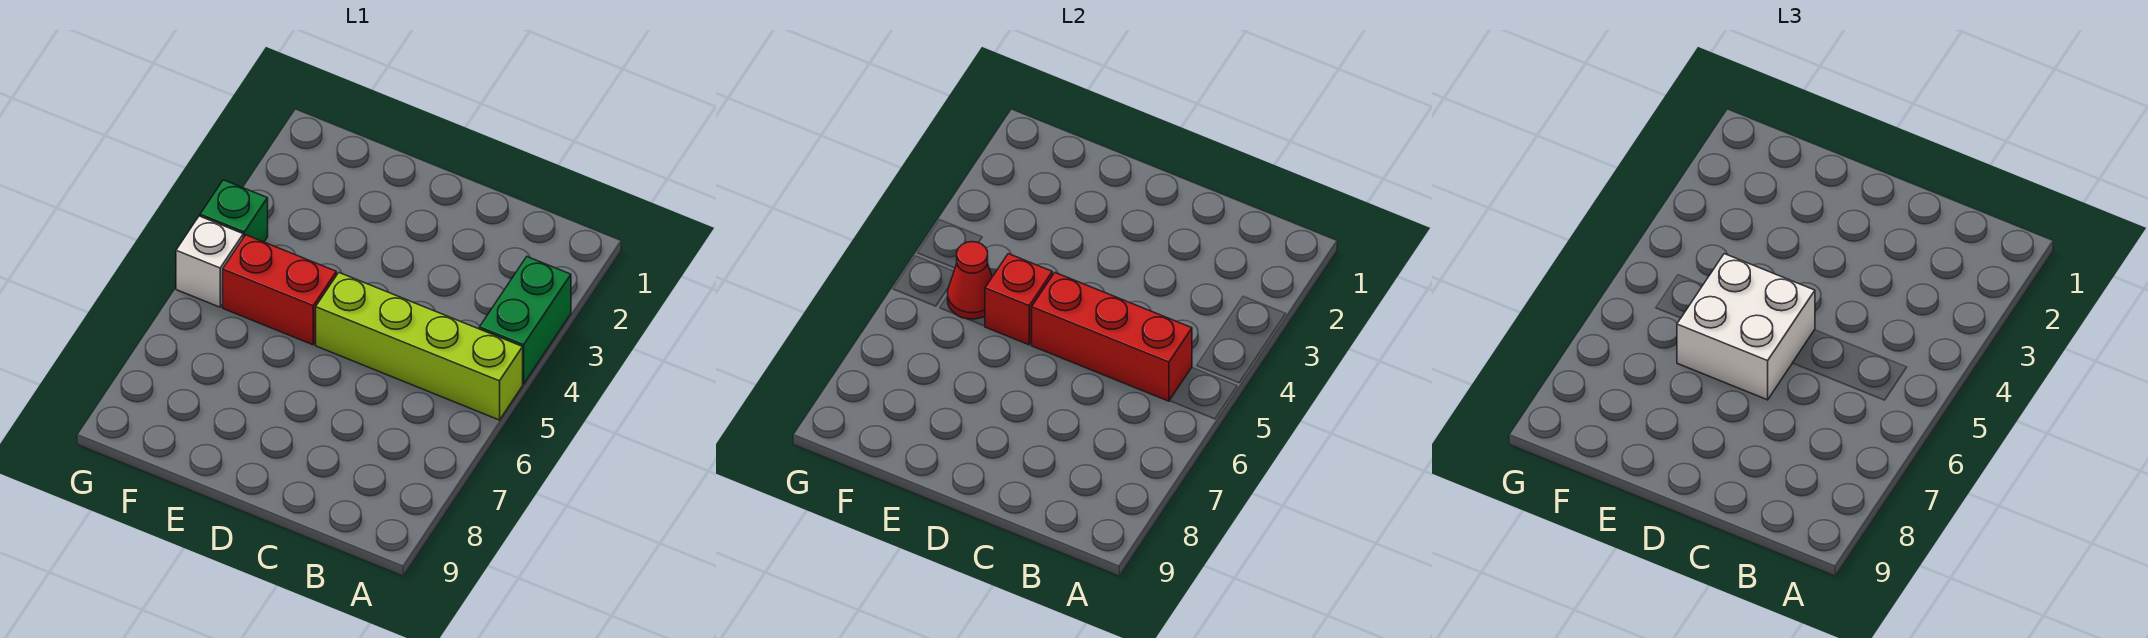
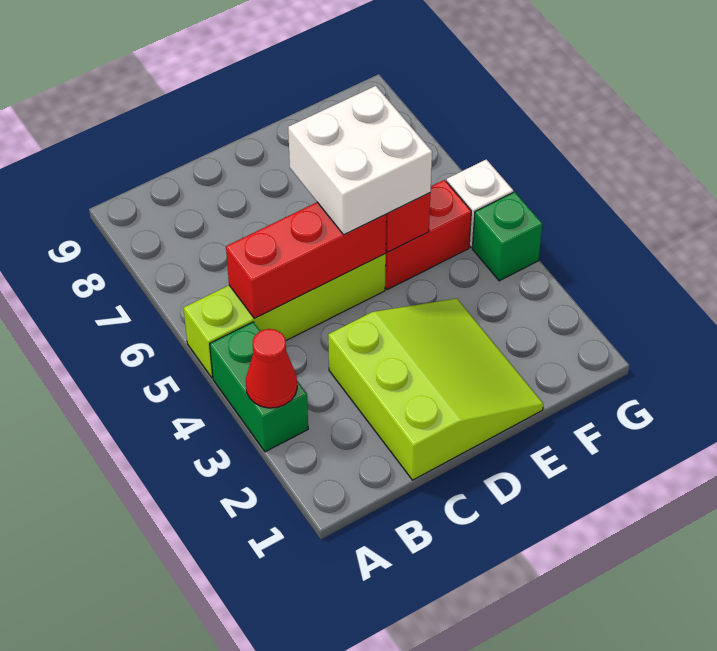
none -> lime slope C1:E3 level 1 top C
red cone F5 level 2 -> red cone A3 level 2

